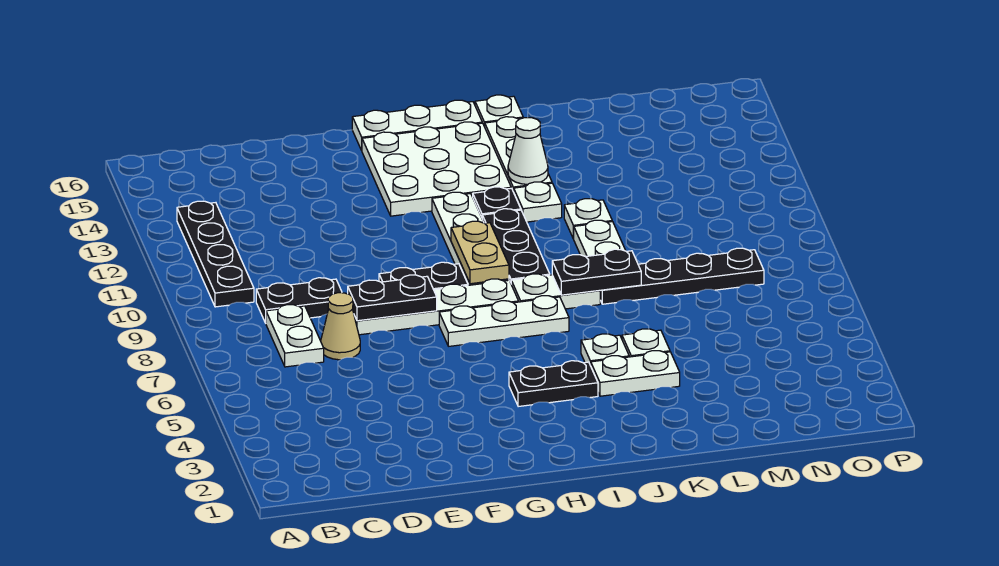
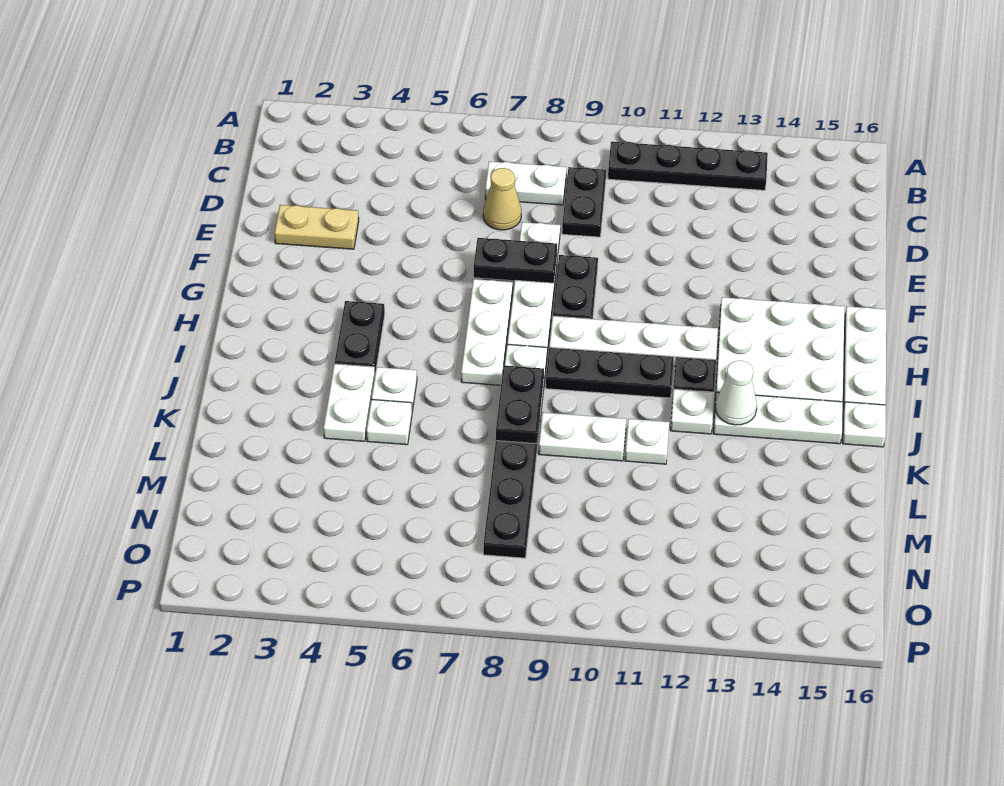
black plate E8:F8 level 2 -> black plate F7:F8 level 2
tan plate H9:H10 level 2 -> tan plate E2:E3 level 1

